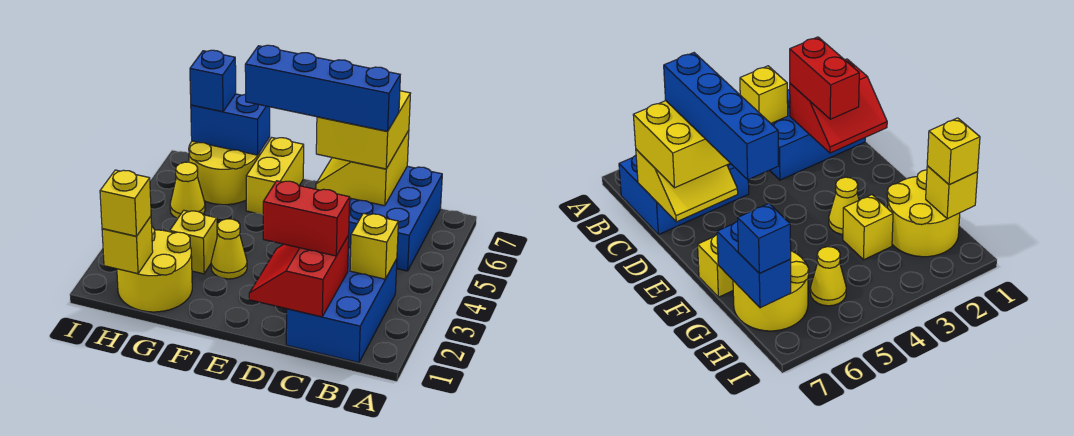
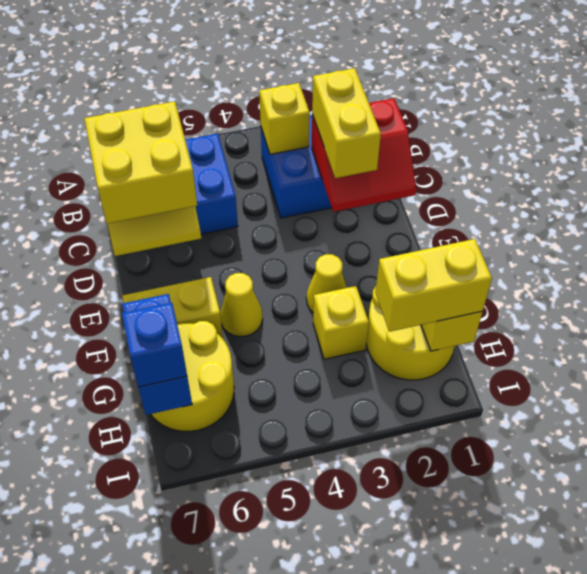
red brick C2:D2 level 3 -> yellow brick C2:D2 level 3
blue brick C6:F6 level 4 -> none
yellow brick H1 level 3 -> yellow brick H1:H2 level 3
yellow cone H5 level 1 -> yellow cone F5 level 1

